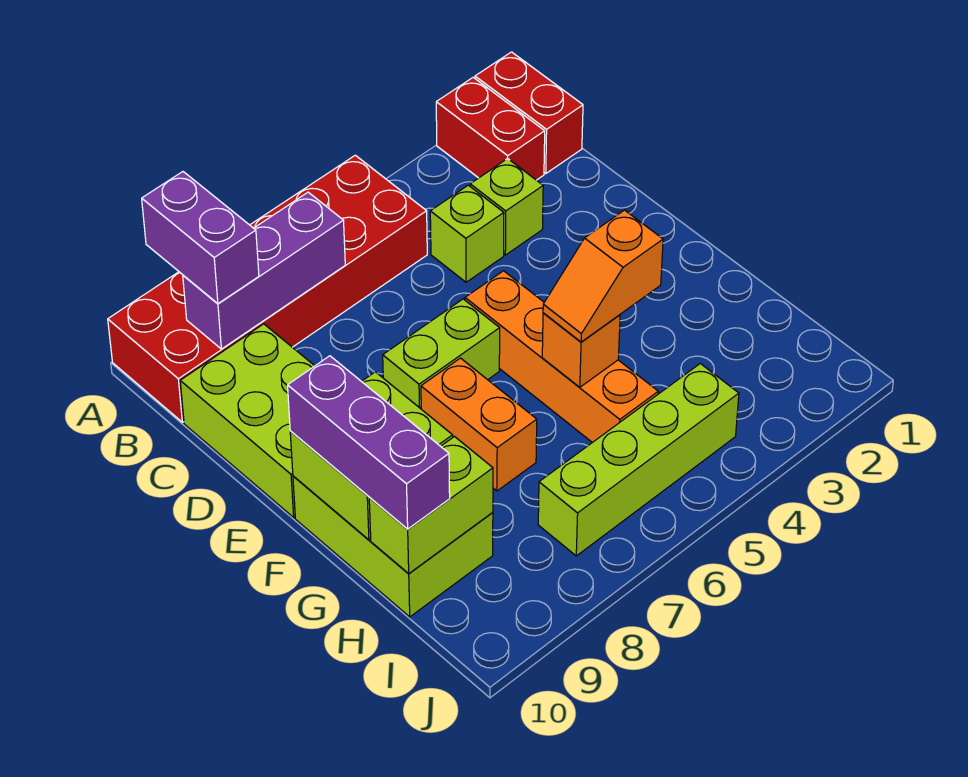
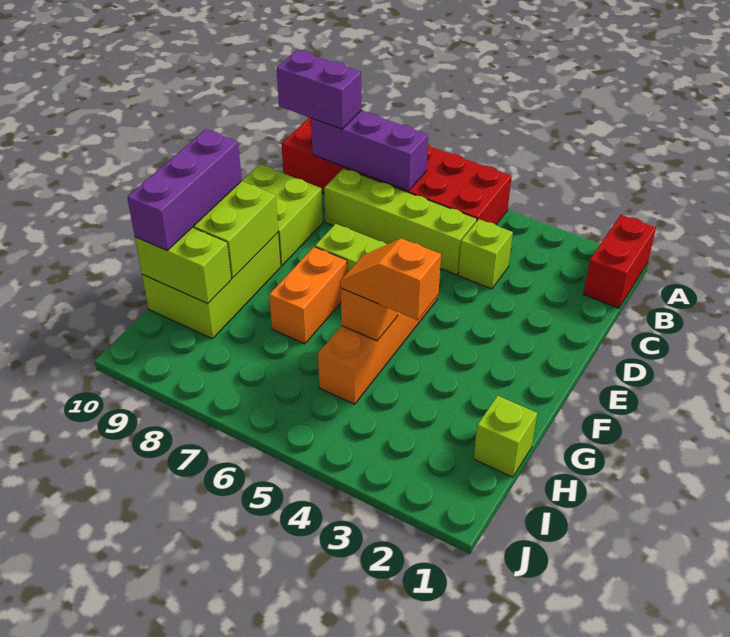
red brick A2:B2 level 1 -> none
purple brick A9:B9 level 3 -> purple brick B9:B10 level 3
lime brick C3 level 1 -> lime brick H1 level 1
lime brick C9:E10 level 1 -> lime brick D9:E10 level 1
lime brick I4:I7 level 1 -> lime brick C5:C8 level 1

